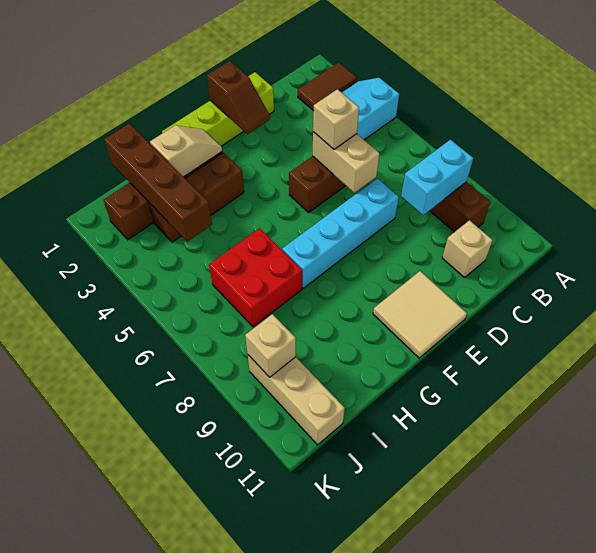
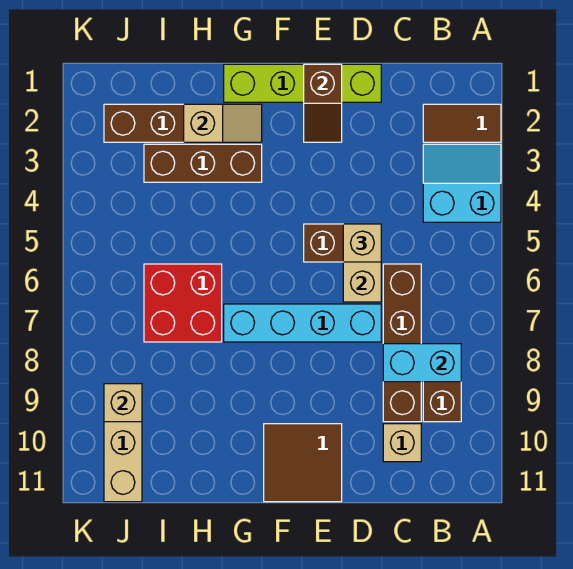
tan tile E10:F11 level 1 -> brown tile E10:F11 level 1
brown brick I1:I4 level 2 -> brown brick C6:C9 level 1

